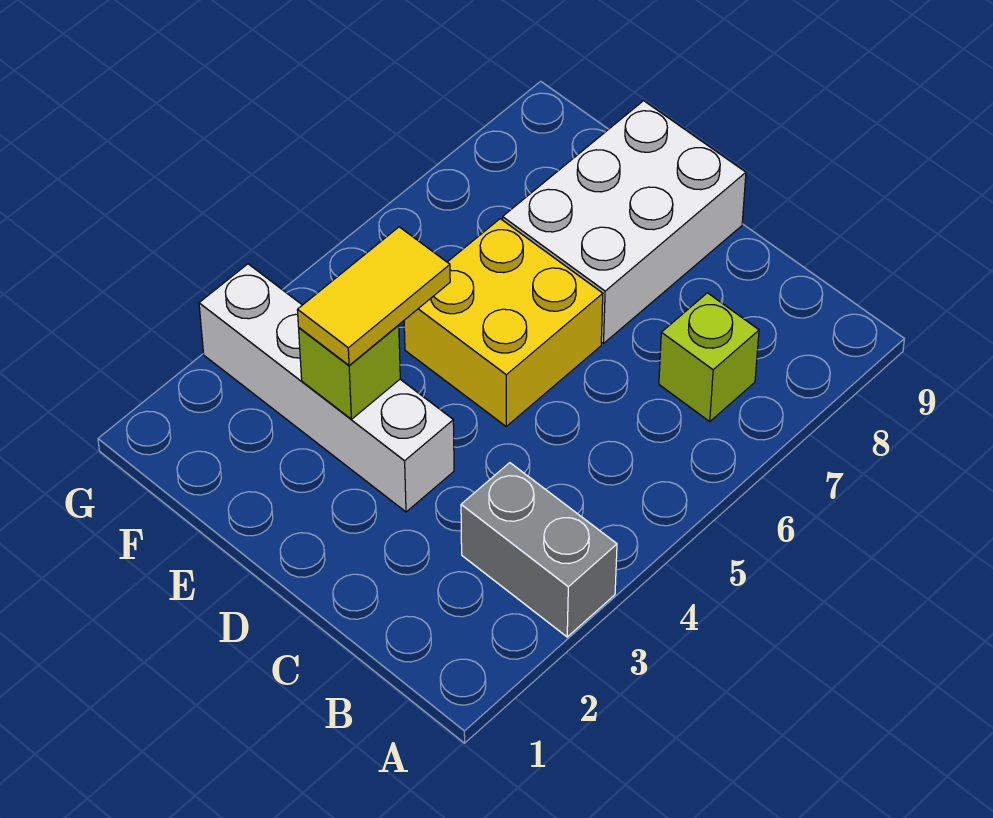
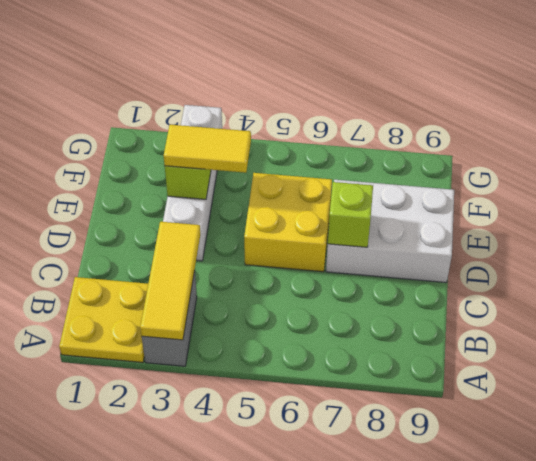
none -> yellow plate A1:B2 level 1
none -> yellow tile A3:C3 level 2
lime brick B7 level 1 -> lime brick D7 level 2

